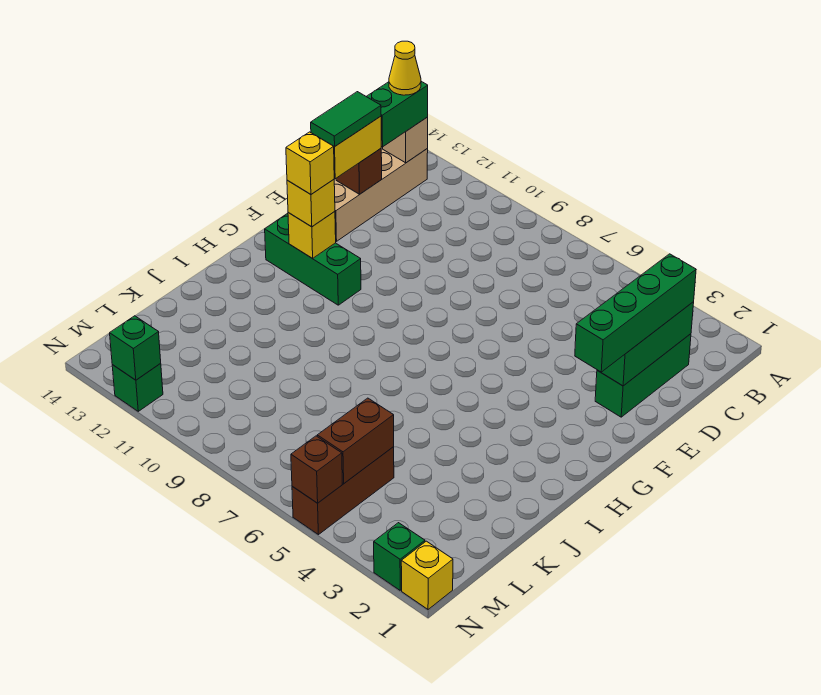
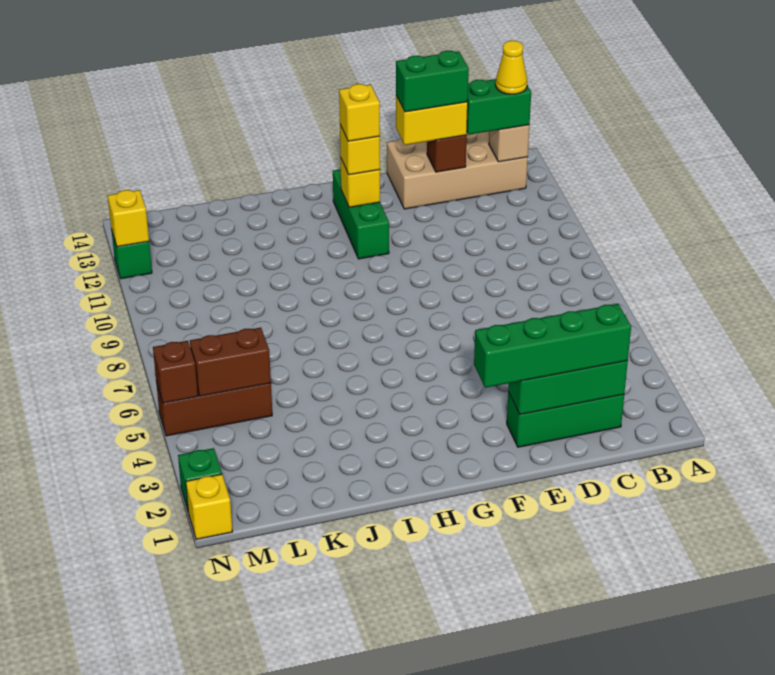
green tile D13:E13 level 4 -> green brick D13:E13 level 4
green brick N12 level 2 -> yellow brick N12 level 2

